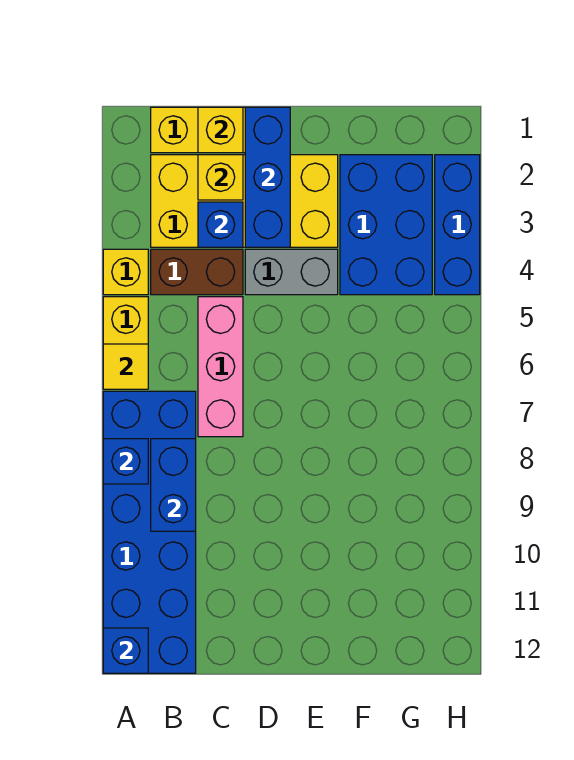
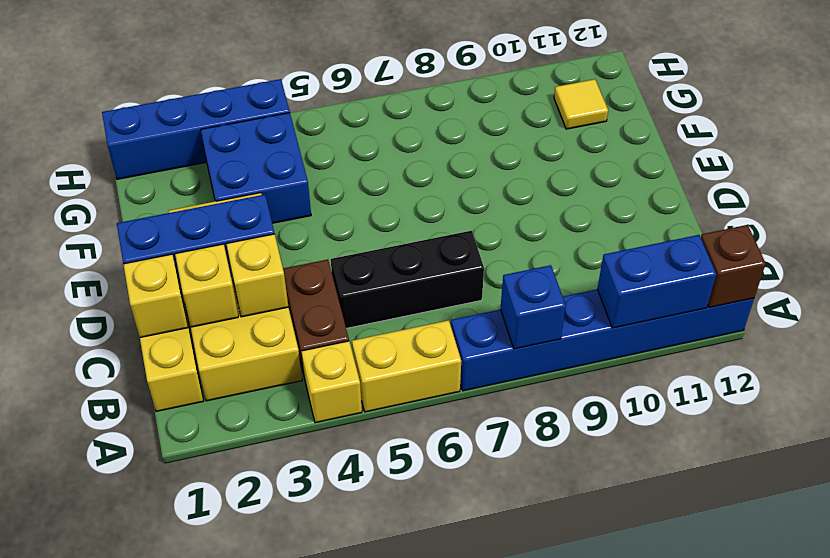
yellow tile A6 level 2 -> yellow tile G11 level 1
blue brick A7:B12 level 1 -> blue brick A7:A12 level 1
blue brick A12 level 2 -> brown brick A12 level 2
blue brick B8:B9 level 2 -> blue brick A10:A11 level 2
blue brick C3 level 2 -> yellow brick C3 level 2
pink brick C5:C7 level 1 -> black brick C5:C7 level 1
grey brick D4:E4 level 1 -> none
blue brick F2:G4 level 1 -> blue brick F3:G4 level 1
blue brick H2:H4 level 1 -> blue brick H1:H4 level 1

